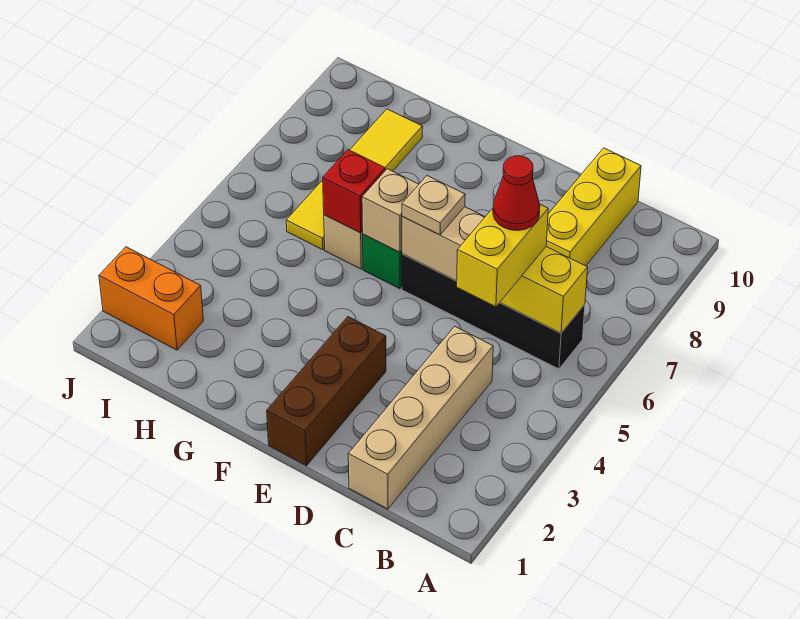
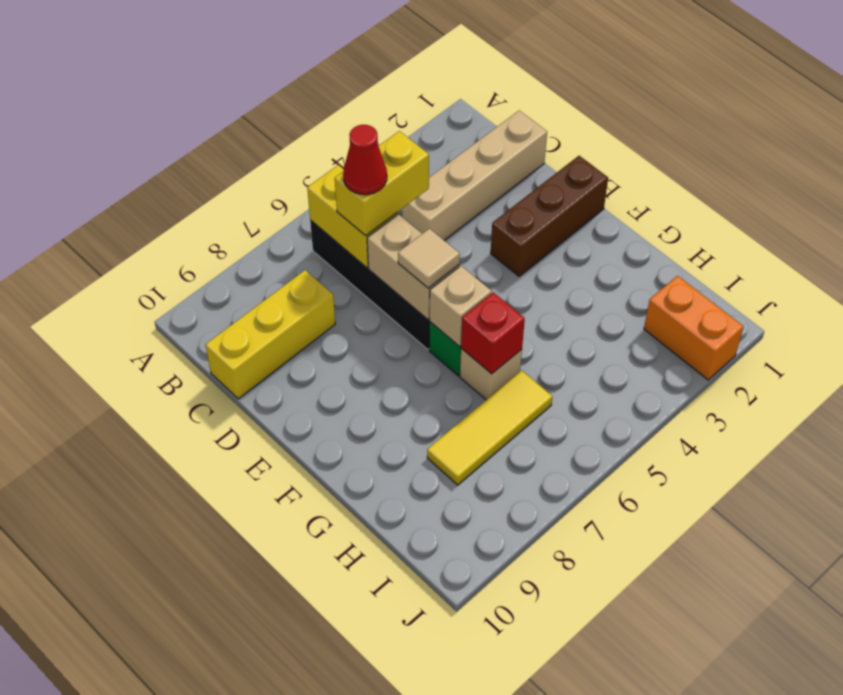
tan plate E6 level 3 -> tan tile E6 level 3
yellow tile H6:H9 level 1 -> yellow tile H6:H8 level 1

